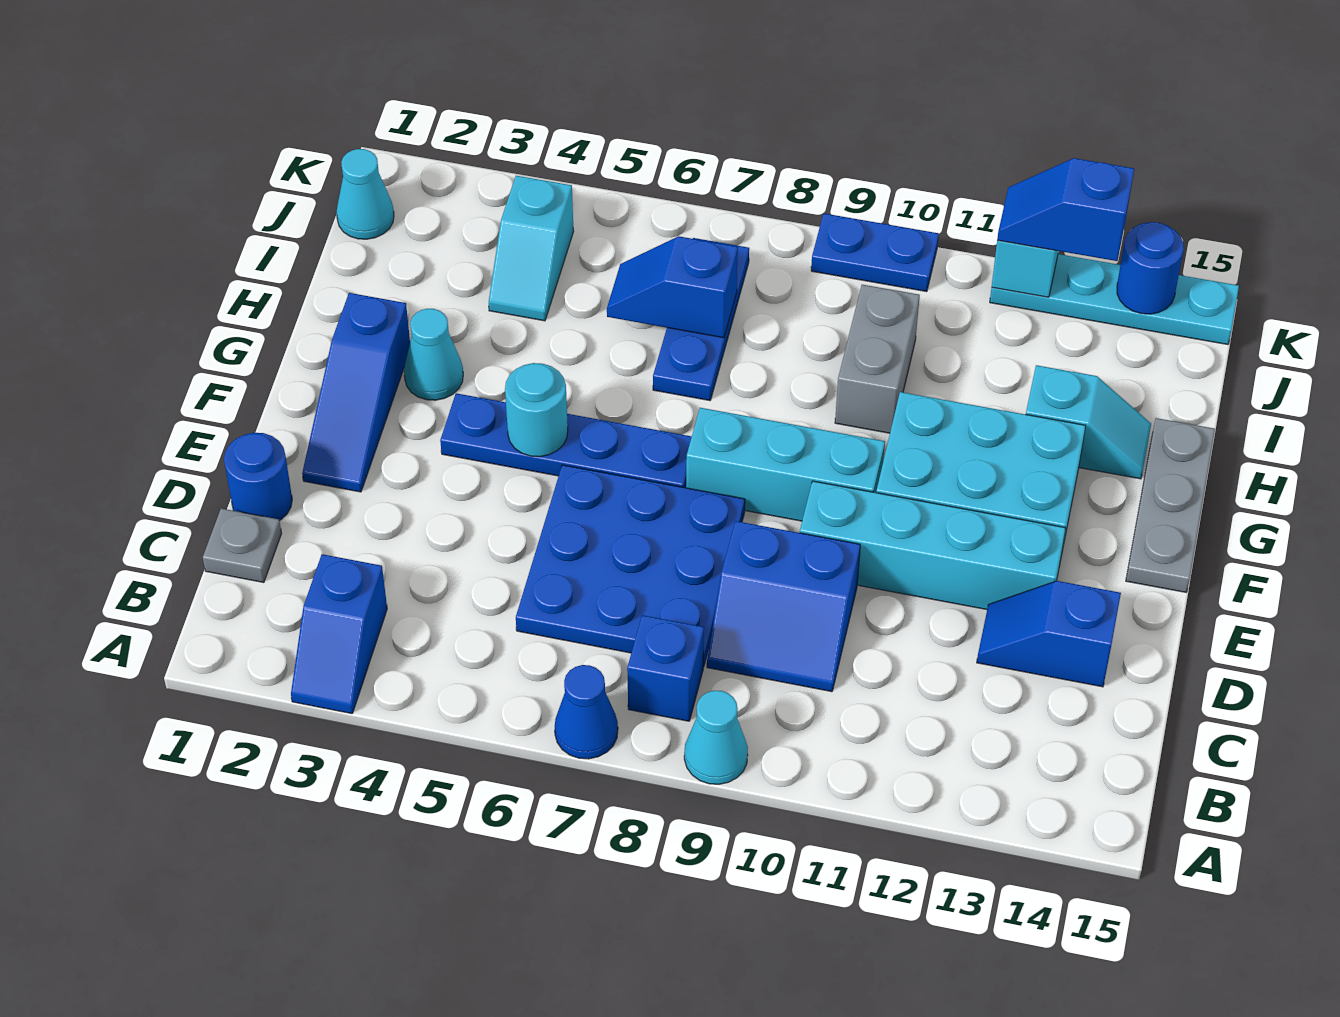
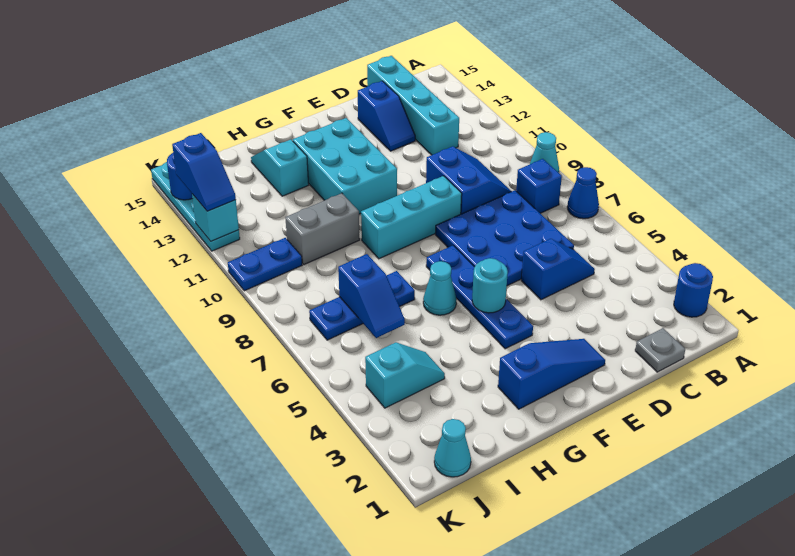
blue slope A3:B3 level 1 top B -> blue slope C5:D5 level 1 top D
blue round brick D1 level 1 -> blue round brick A2 level 1
cyan brick E10:E13 level 1 -> cyan brick C12:C15 level 1
cyan brick F8:F10 level 1 -> cyan brick E9:G9 level 1
grey plate F15:H15 level 1 -> none
cyan cone G3 level 1 -> cyan cone G6 level 1
blue plate K9:K10 level 1 -> blue plate J10:K10 level 1

